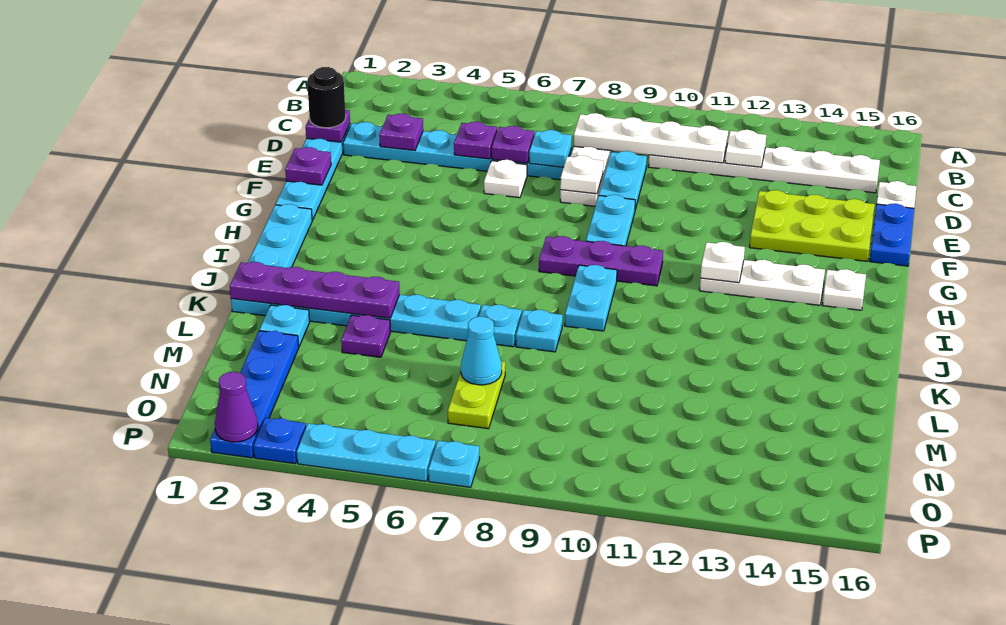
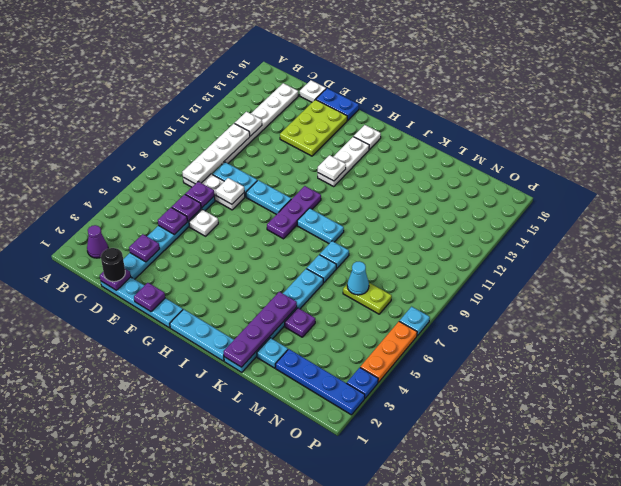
cyan plate D7 level 2 -> purple plate D7 level 2
purple cone P2 level 2 -> purple cone B2 level 1
cyan plate P4:P6 level 1 -> orange plate P4:P6 level 1

